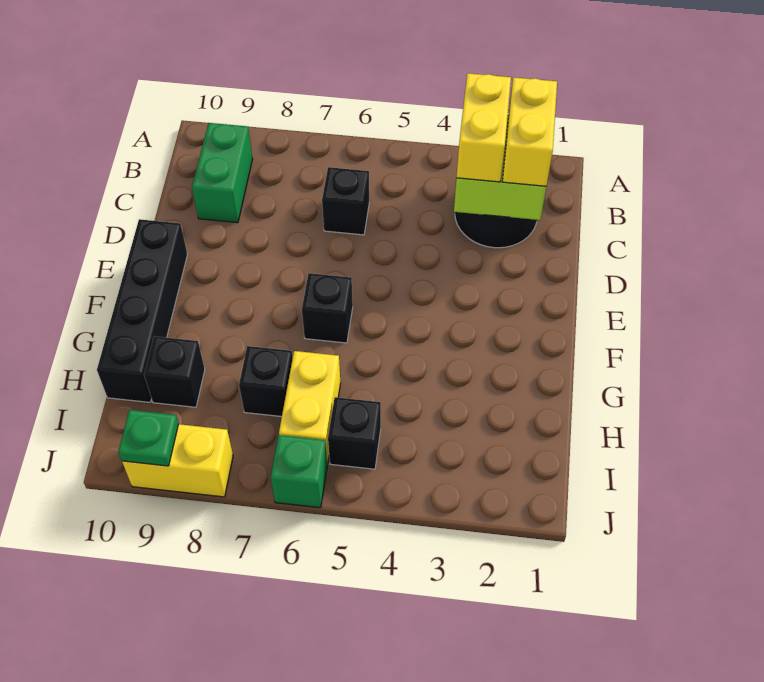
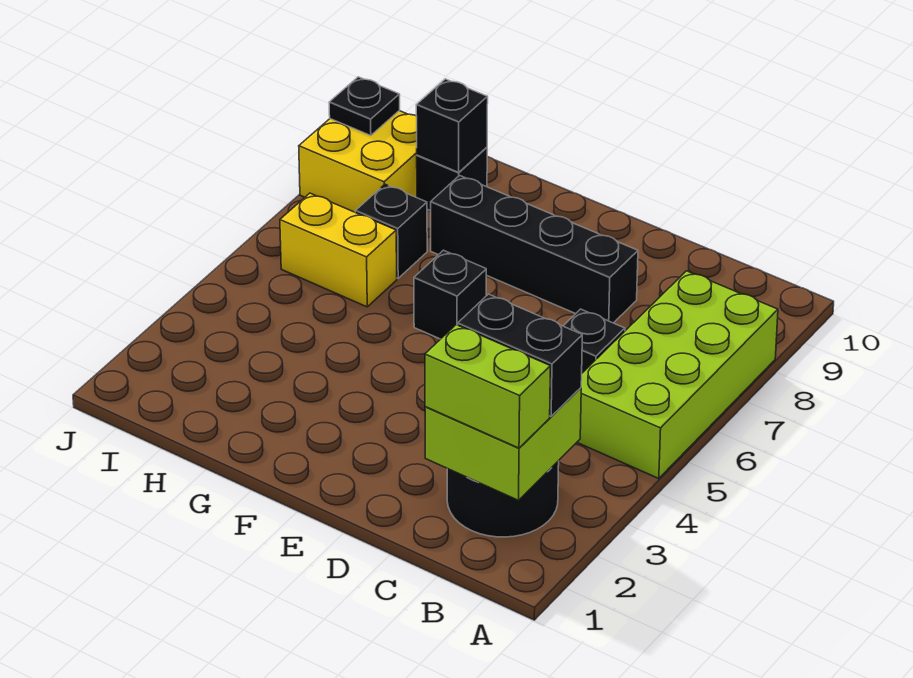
none -> lime brick A5:B8 level 1
yellow brick B2:C2 level 3 -> lime brick B2:C2 level 3
yellow brick B3:C3 level 3 -> black brick B3:C3 level 3
green brick B9:C9 level 1 -> none
black brick E10:H10 level 1 -> black brick D8:G8 level 1
black brick I5 level 1 -> black brick H9 level 2
green brick J6 level 1 -> none
yellow brick J8:J9 level 1 -> yellow brick I8:J9 level 1
green plate J9 level 2 -> black plate J9 level 2

